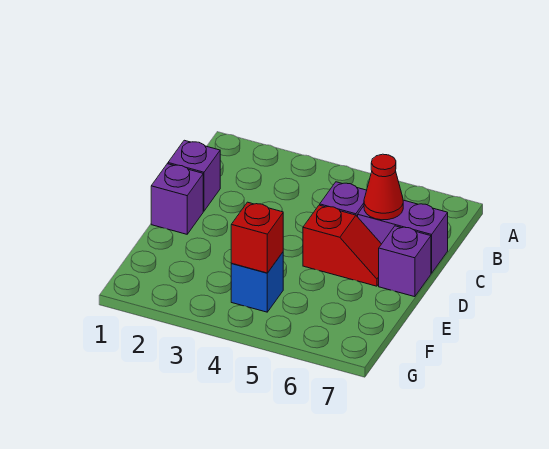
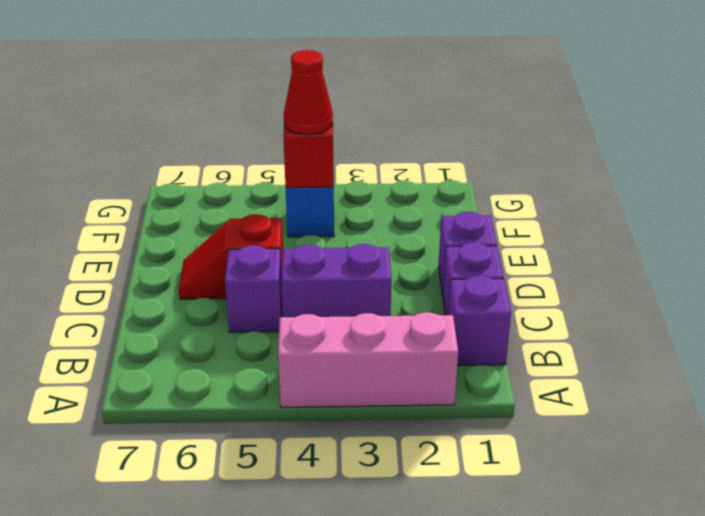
none -> pink brick A2:A4 level 1
purple brick C6:C7 level 1 -> purple brick C3:C4 level 1
red cone C6 level 2 -> red cone F4 level 3
purple brick D7 level 1 -> purple brick B1 level 1

